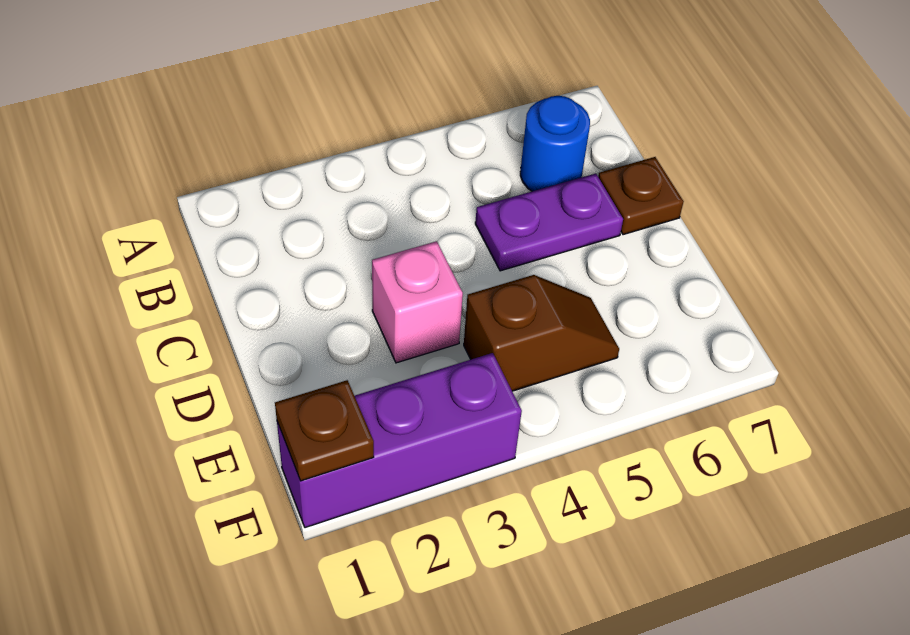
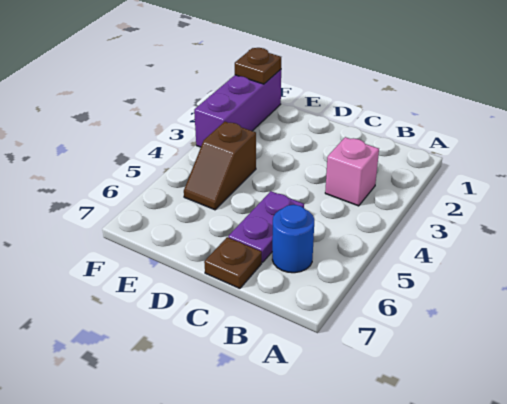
pink brick D3 level 1 -> pink brick B3 level 1

